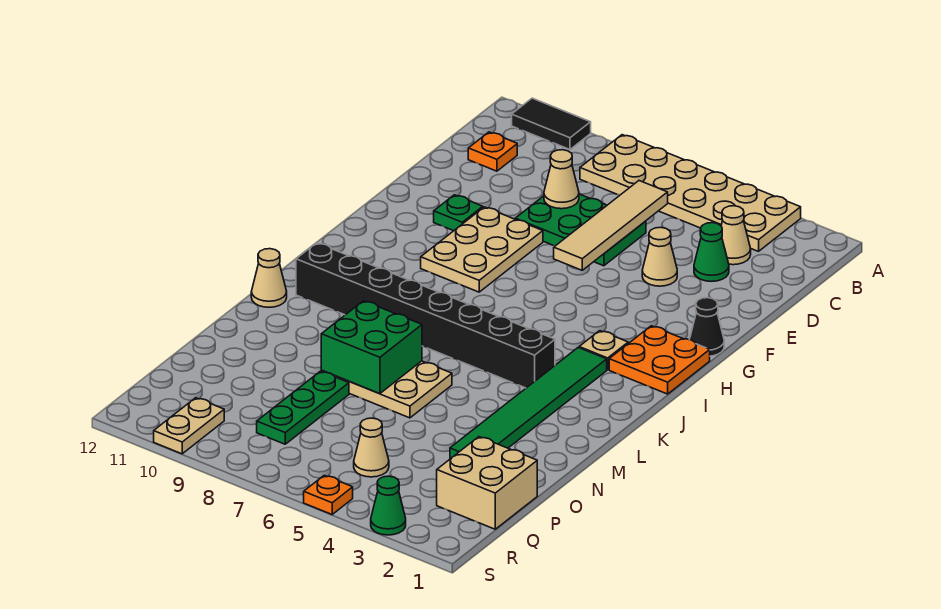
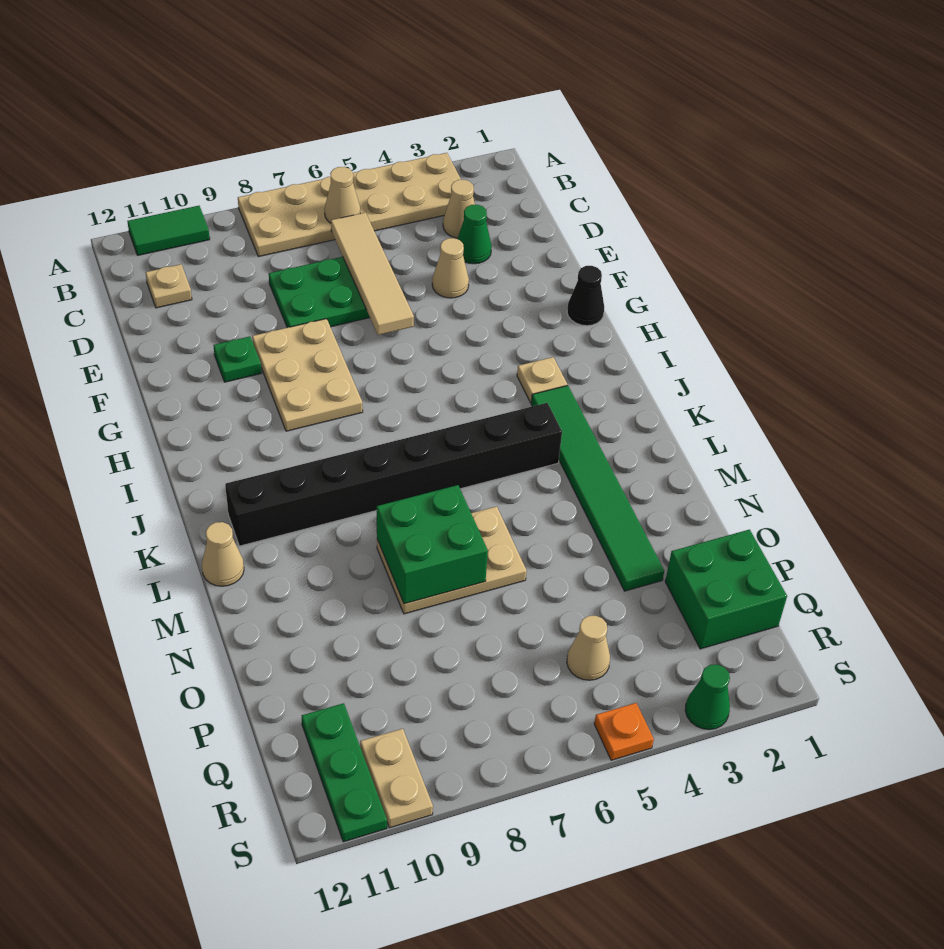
black tile A10:A11 level 1 -> green tile A10:A11 level 1
orange plate C11 level 1 -> tan plate C11 level 1
tan cone D8 level 2 -> tan cone B6 level 2
orange plate H1:I2 level 1 -> none
green plate O8:Q8 level 1 -> green plate Q11:S11 level 1
tan brick P1:Q2 level 1 -> green brick P1:Q2 level 1

